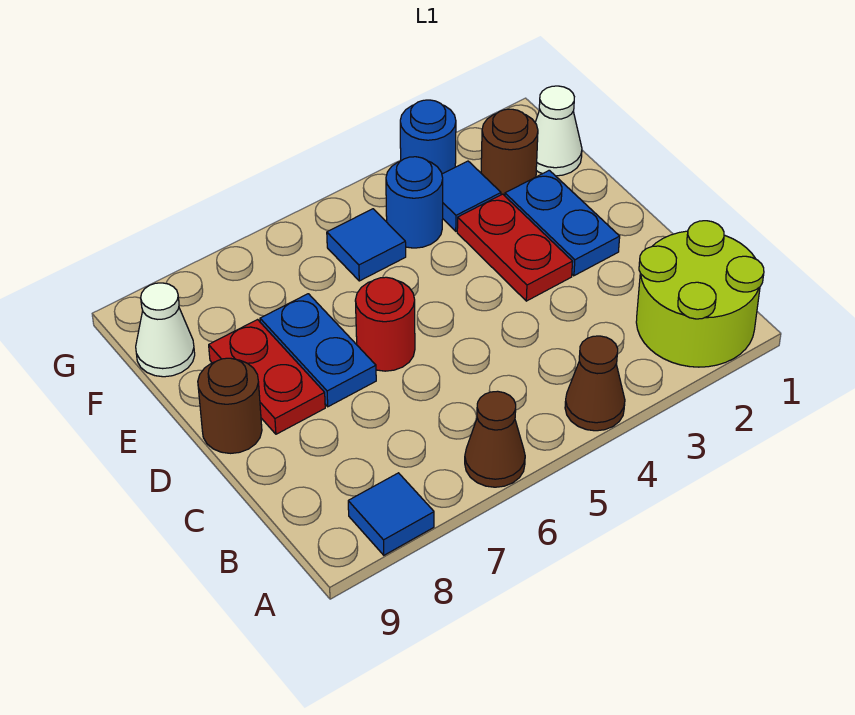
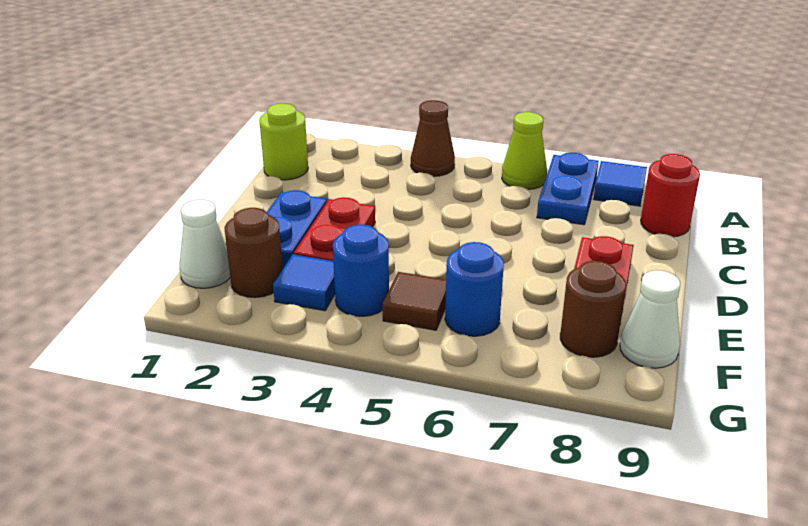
lime round brick A1:B2 level 1 -> lime round brick B1 level 1
brown cone A6 level 1 -> lime cone A6 level 1
red round brick D6 level 1 -> red round brick B9 level 1
blue plate D7:E7 level 1 -> blue plate A7:B7 level 1
brown round brick D9 level 1 -> brown round brick F8 level 1
blue tile F5 level 1 -> brown tile F5 level 1
blue round brick G3 level 1 -> blue round brick F6 level 1

